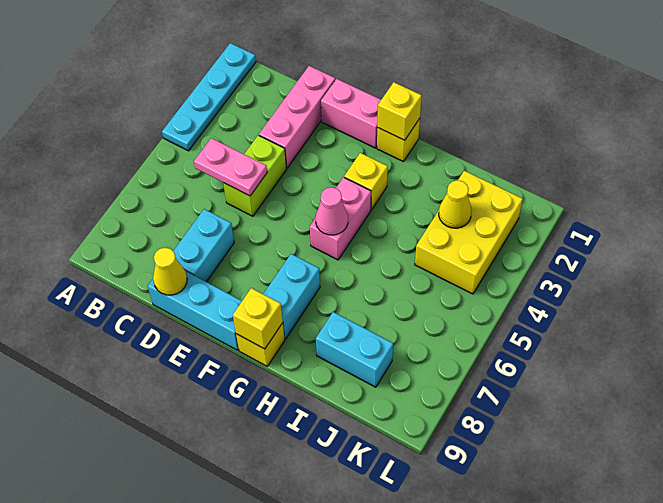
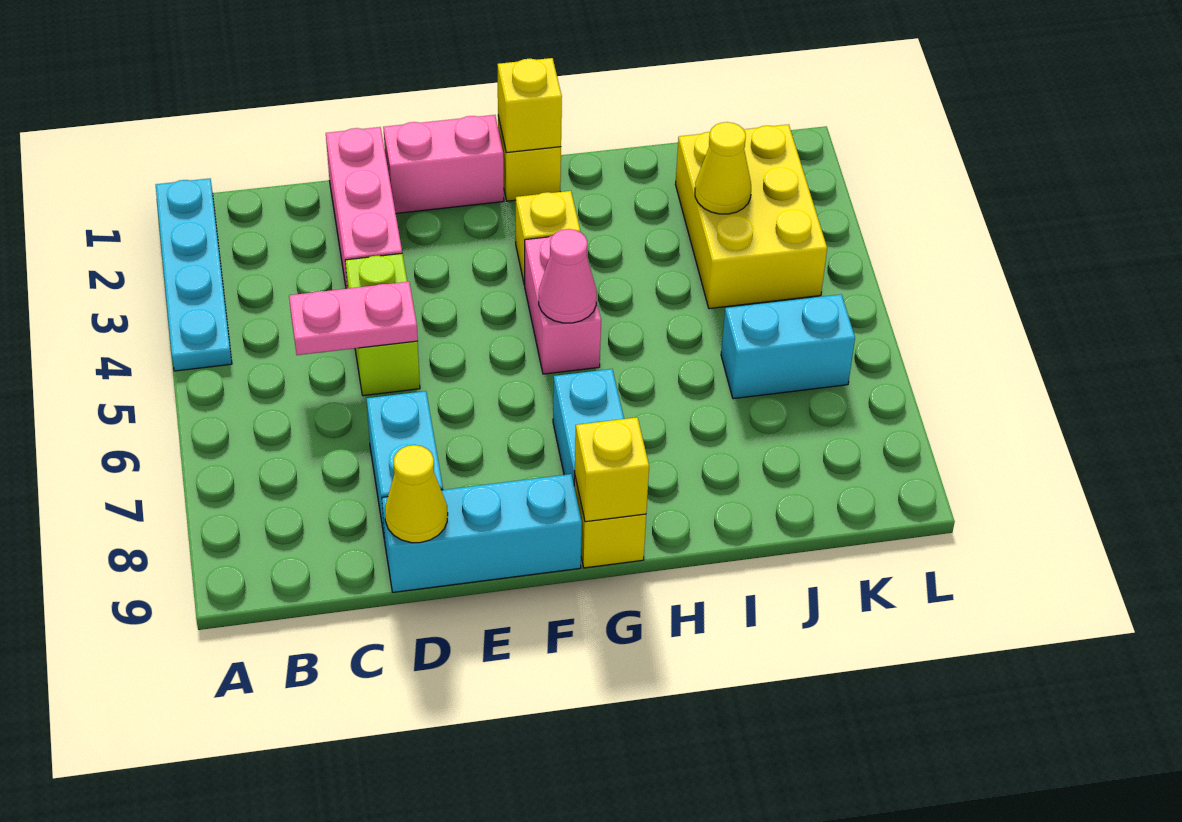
cyan brick I8:J8 level 1 -> cyan brick J6:K6 level 1

